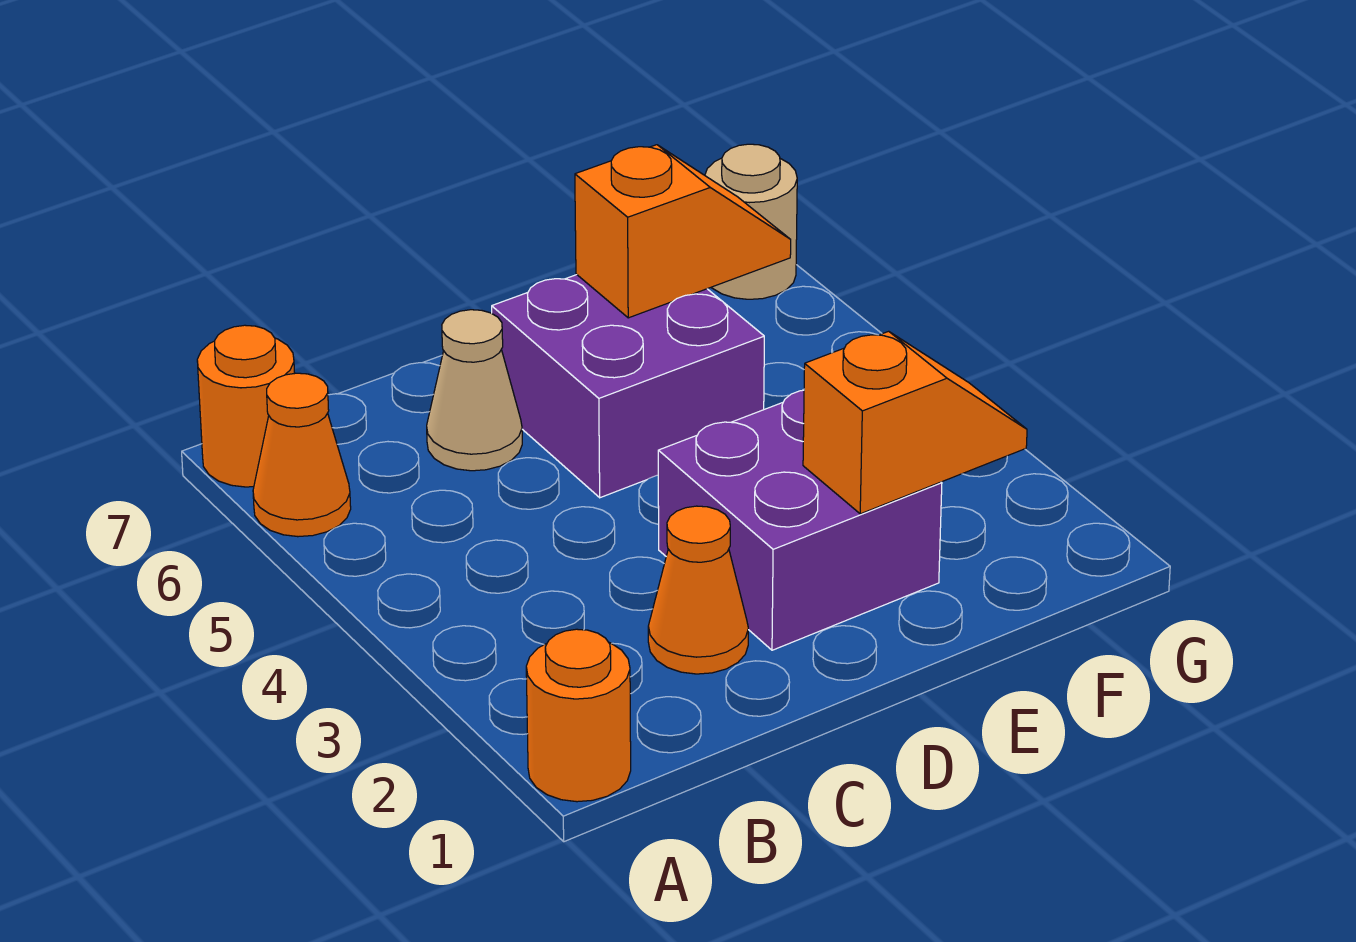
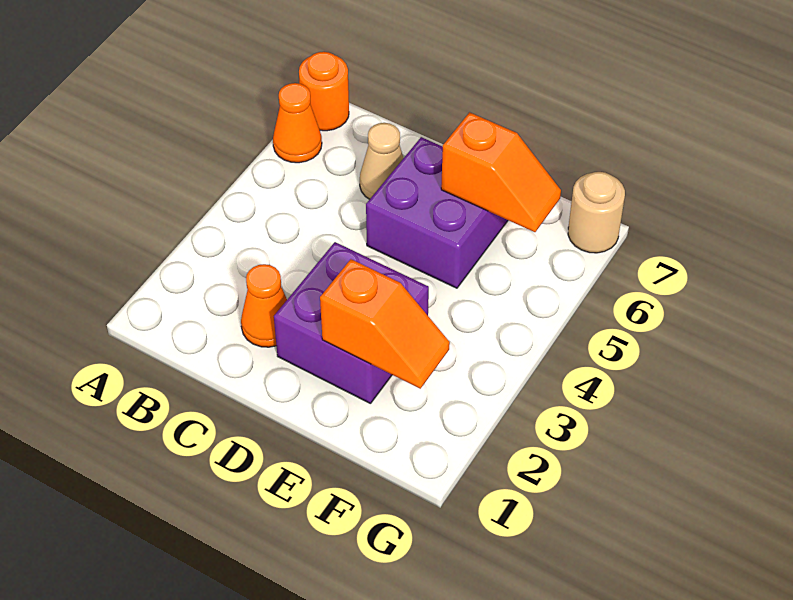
orange round brick A1 level 1 -> none

